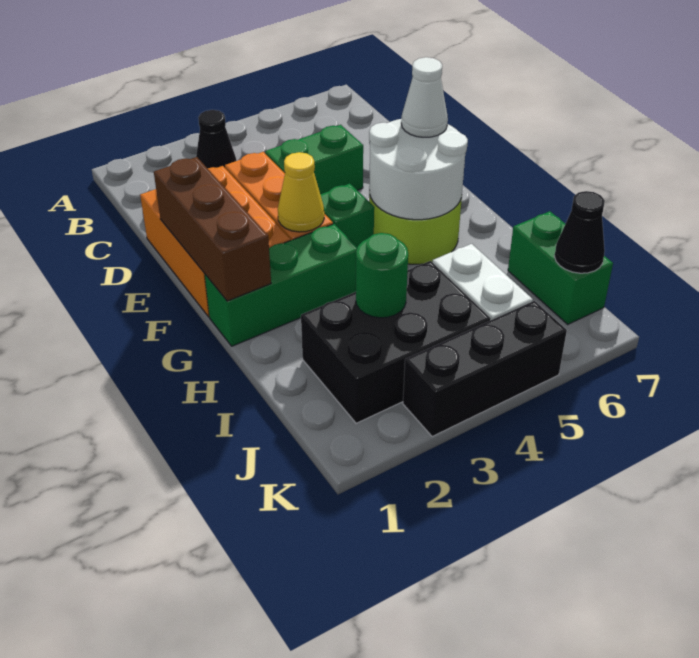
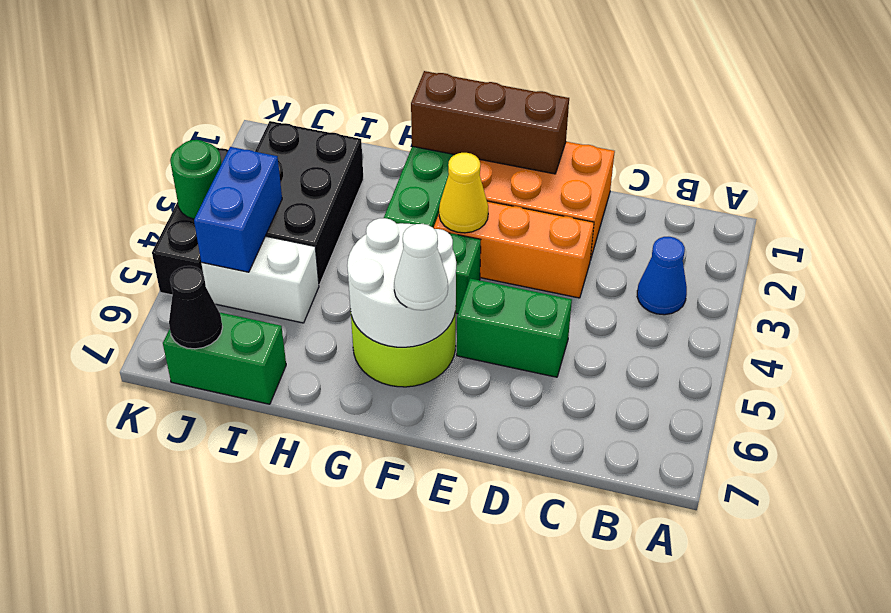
black cone B3 level 1 -> blue cone B3 level 1
green brick D4:D5 level 1 -> green brick D5:E5 level 1
green round brick I3 level 2 -> green round brick K4 level 2
none -> blue brick J4:J5 level 2

